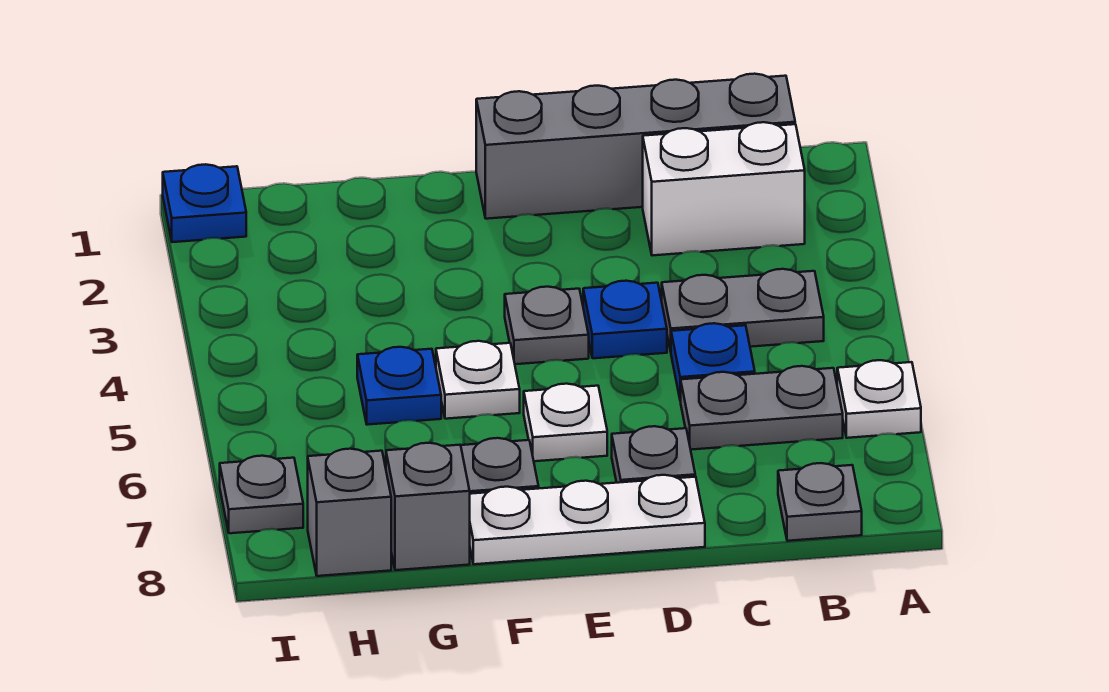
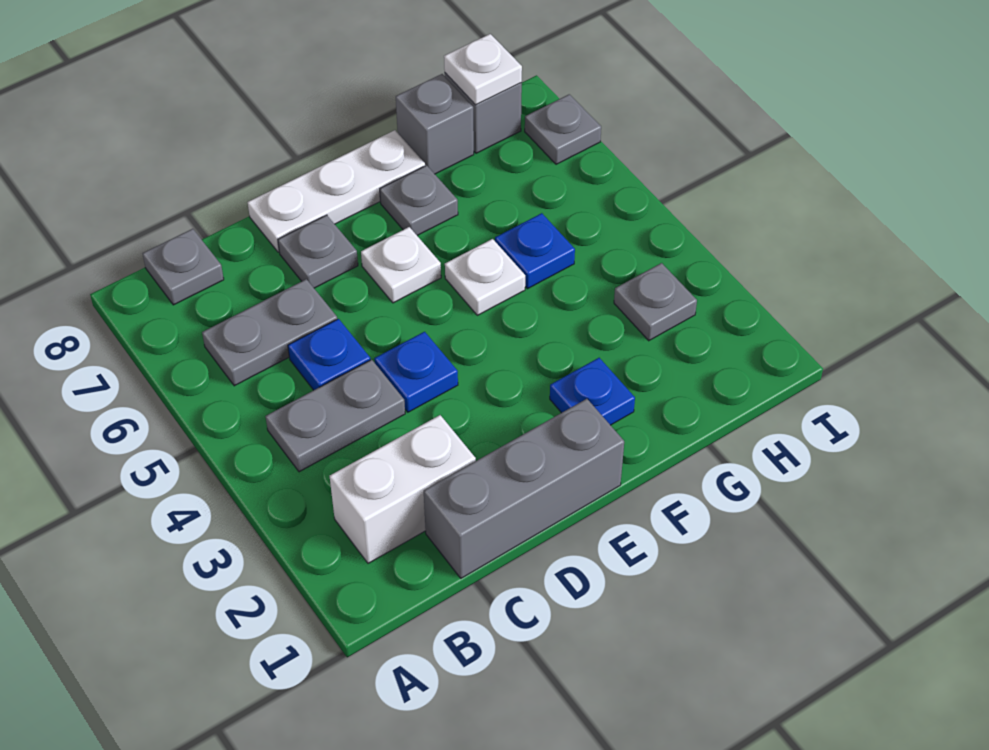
white plate A6 level 1 -> white plate H8 level 2
grey brick B1:E1 level 1 -> grey brick C1:E1 level 1
grey plate E4 level 1 -> grey plate H3 level 1
blue plate I1 level 1 -> blue plate F2 level 1

